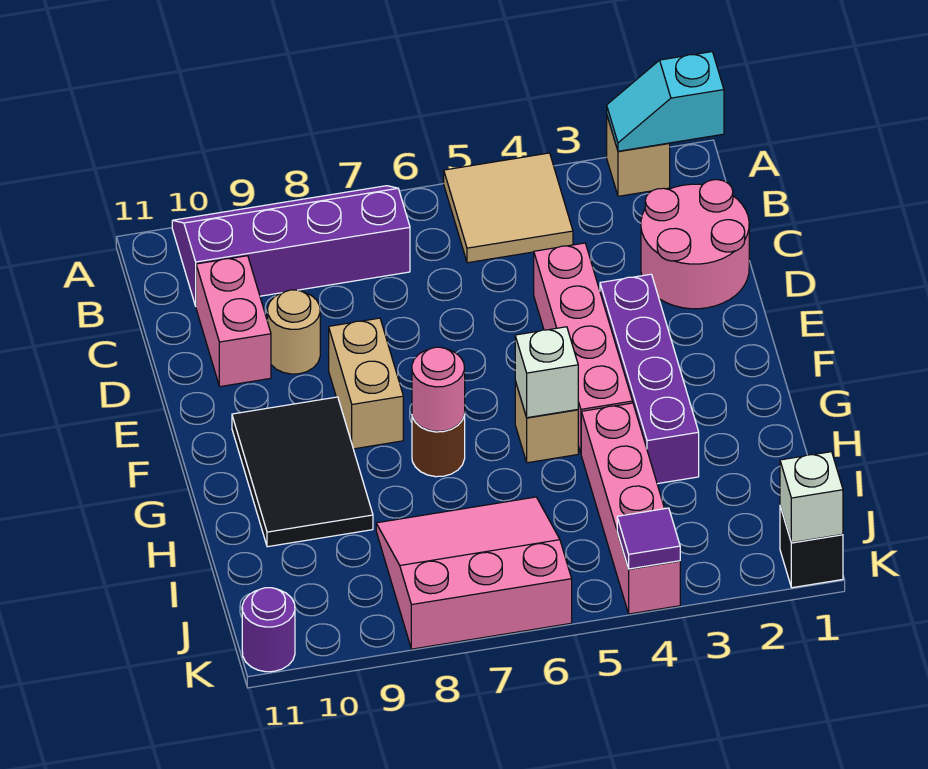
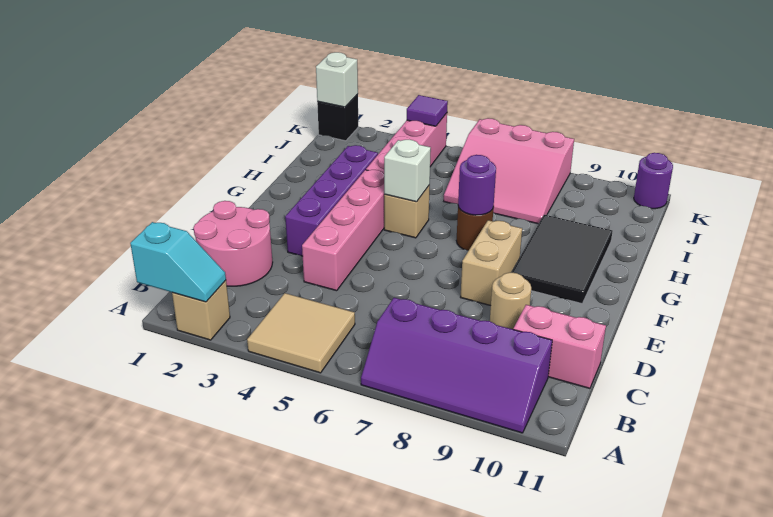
pink brick C10:D10 level 1 -> pink brick C10:C11 level 1
pink round brick G7 level 2 -> purple round brick G7 level 2

